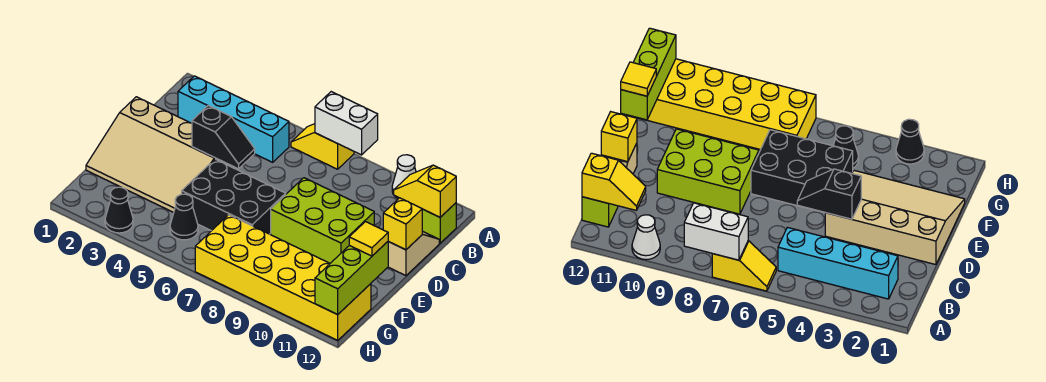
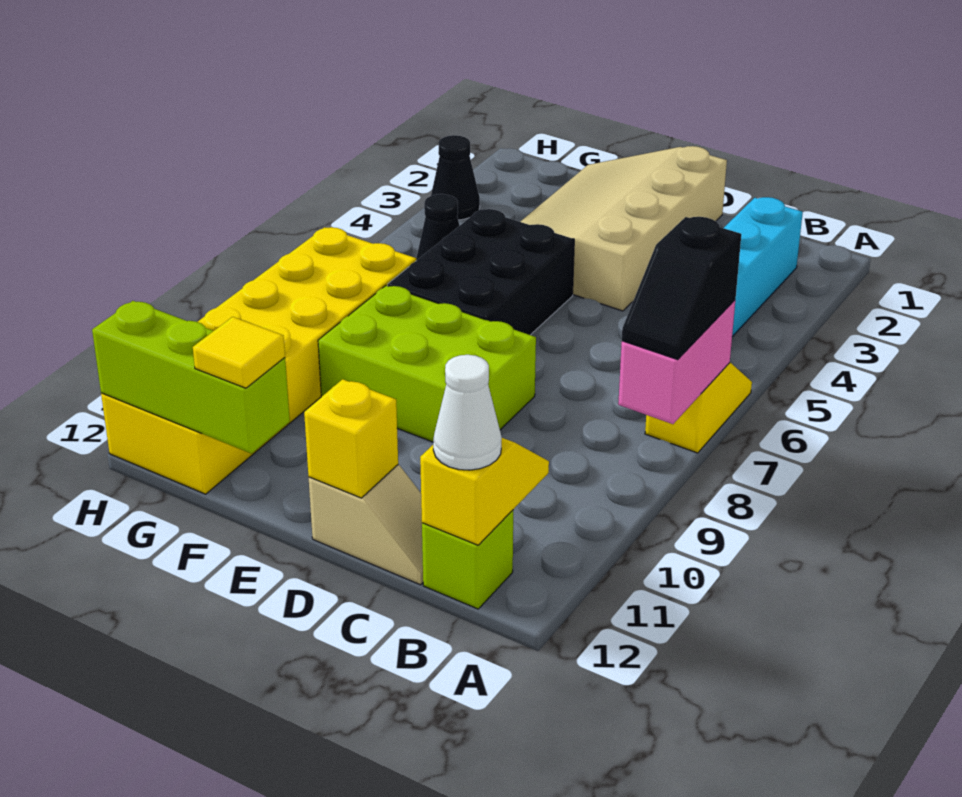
white brick A7:A8 level 2 -> pink brick A7:A8 level 2
white cone A10 level 1 -> white cone B12 level 3
black slope D4:D5 level 2 top 4 -> black slope A7:A8 level 3 top 7
lime brick D8:E10 level 1 -> lime brick D8:F9 level 1

